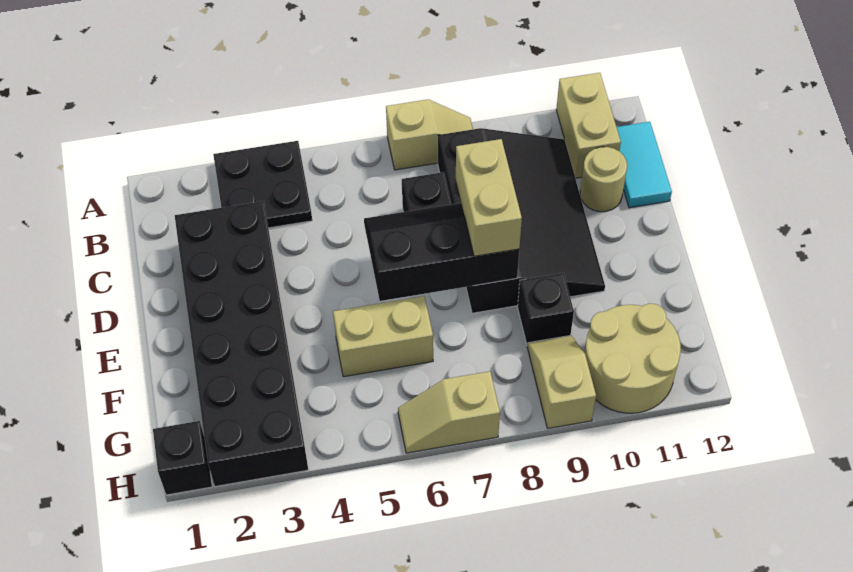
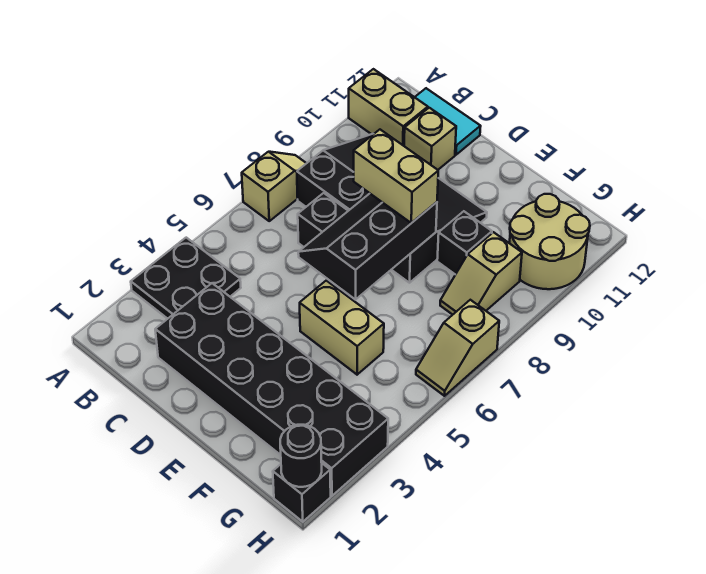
tan round brick C11 level 1 -> tan brick C11 level 1
tan brick F5:F6 level 1 -> tan brick E5:F5 level 1
tan slope G9:H9 level 1 top H -> tan slope G8:G9 level 1 top 9
none -> black round brick H1 level 2

